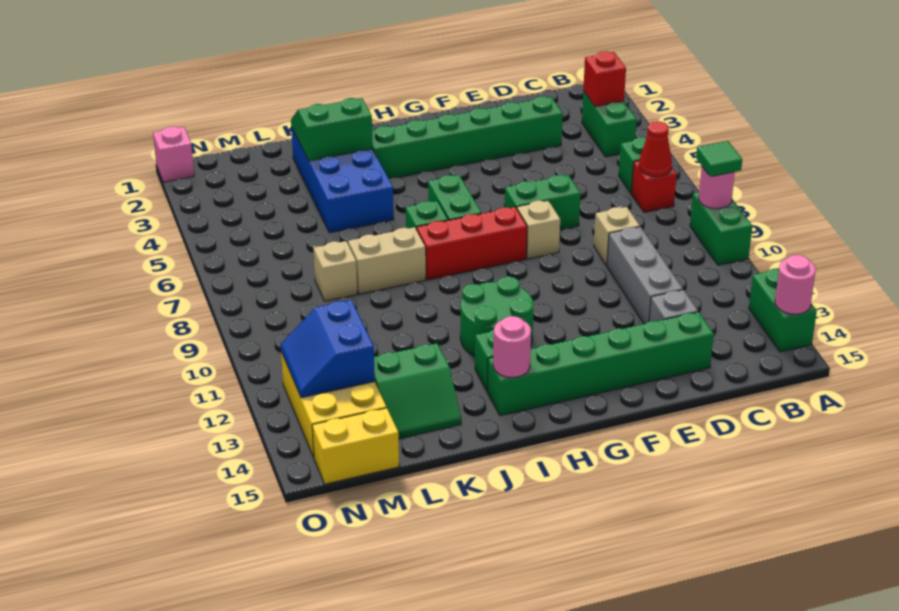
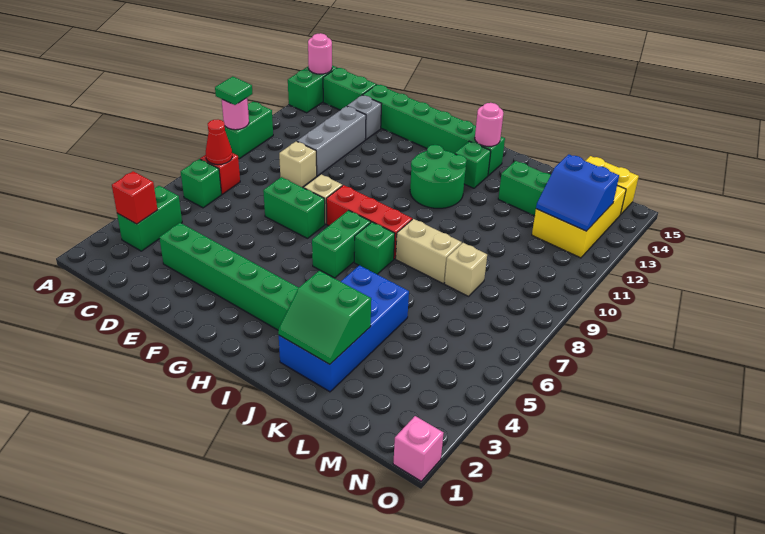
none -> green brick B14:C14 level 1
blue slope M12:N13 level 2 top M -> blue slope M12:N13 level 2 top 13

